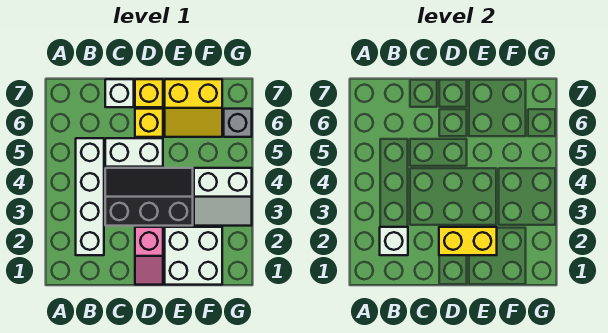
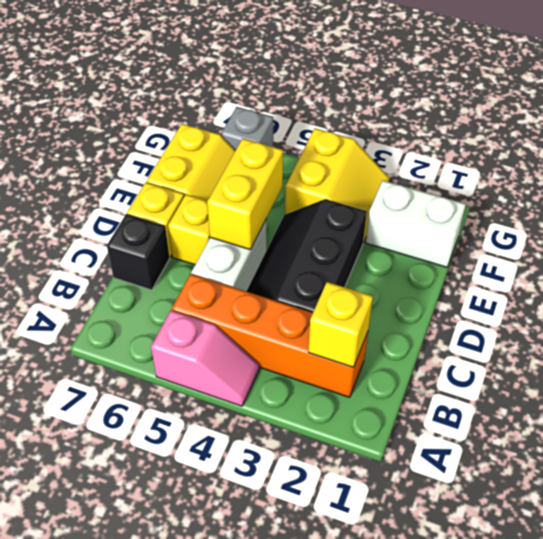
white brick B2:B5 level 1 -> orange brick B2:B5 level 1
white brick B2 level 2 -> yellow brick B2 level 2
white brick C7 level 1 -> black brick C7 level 1
pink slope D1:D2 level 1 top 2 -> pink slope A4:A5 level 1 top 5
yellow brick D2:E2 level 2 -> yellow brick D5:E5 level 2
white brick E1:F2 level 1 -> white brick F1:F2 level 1
white slope F3:G4 level 1 top 4 -> yellow slope F3:G4 level 1 top 4

